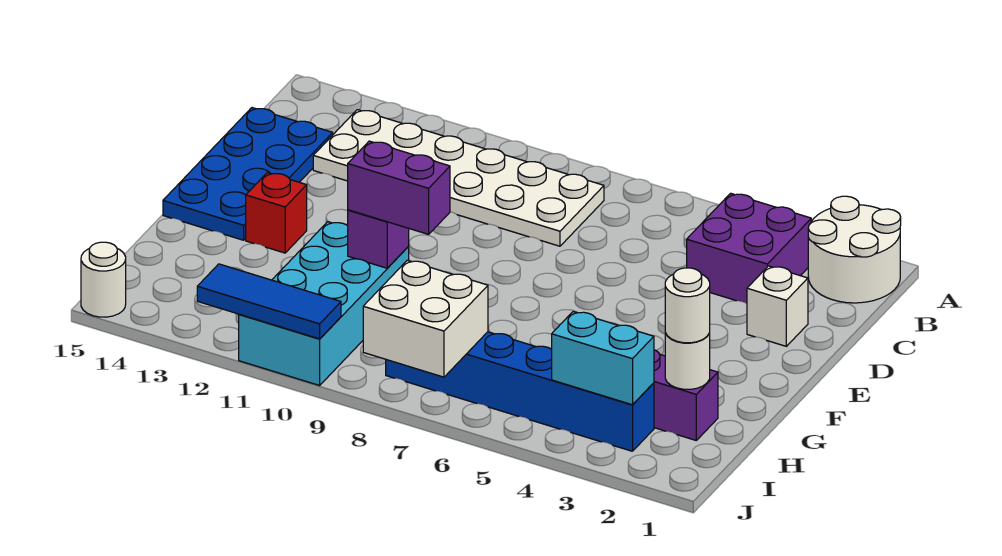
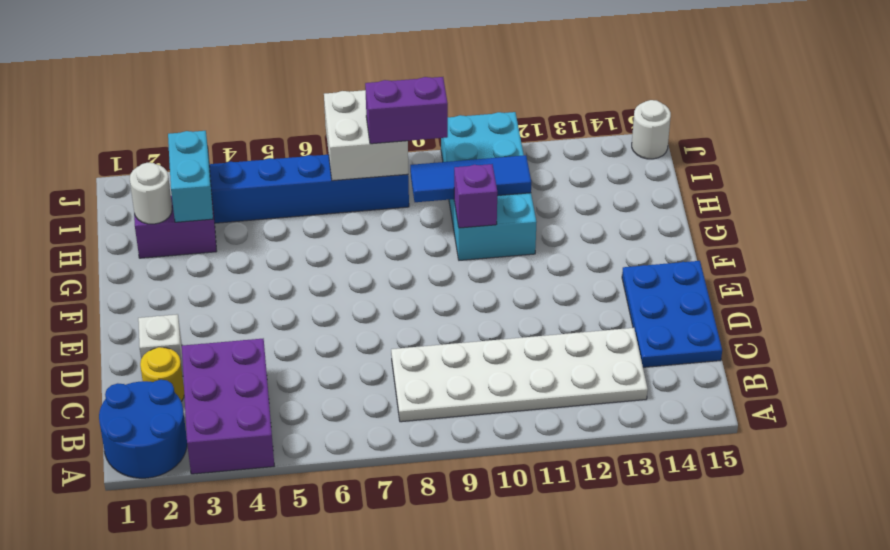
white round brick A1:B2 level 1 -> blue round brick A1:B2 level 1
purple brick B3:C4 level 1 -> purple brick A3:C4 level 1
none -> yellow round brick C2 level 1
blue plate C14:F15 level 1 -> blue plate C14:E15 level 1
red brick F13 level 1 -> none
purple brick G9:G10 level 3 -> purple brick I8:I9 level 3
white round brick H2 level 3 -> none
cyan brick I3:I4 level 2 -> cyan brick H3:I3 level 2
blue tile J10:J12 level 2 -> blue tile H9:H11 level 2

